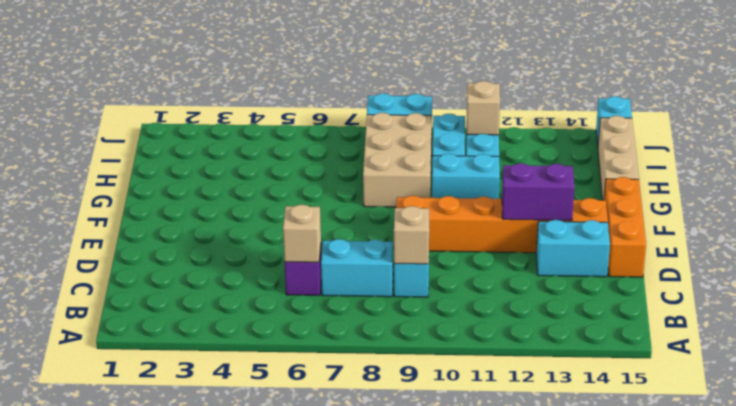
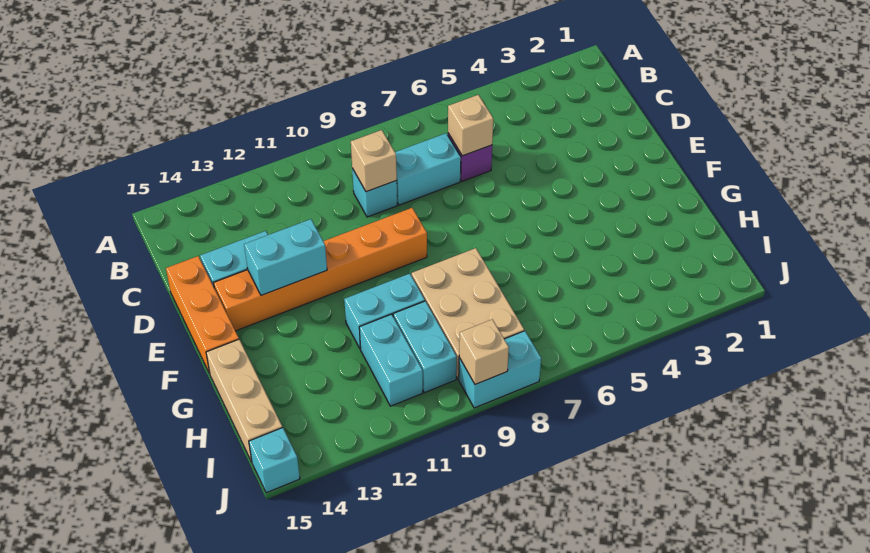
purple brick E12:E13 level 2 -> cyan brick E12:E13 level 2
tan brick I11 level 2 -> tan brick J9 level 2

